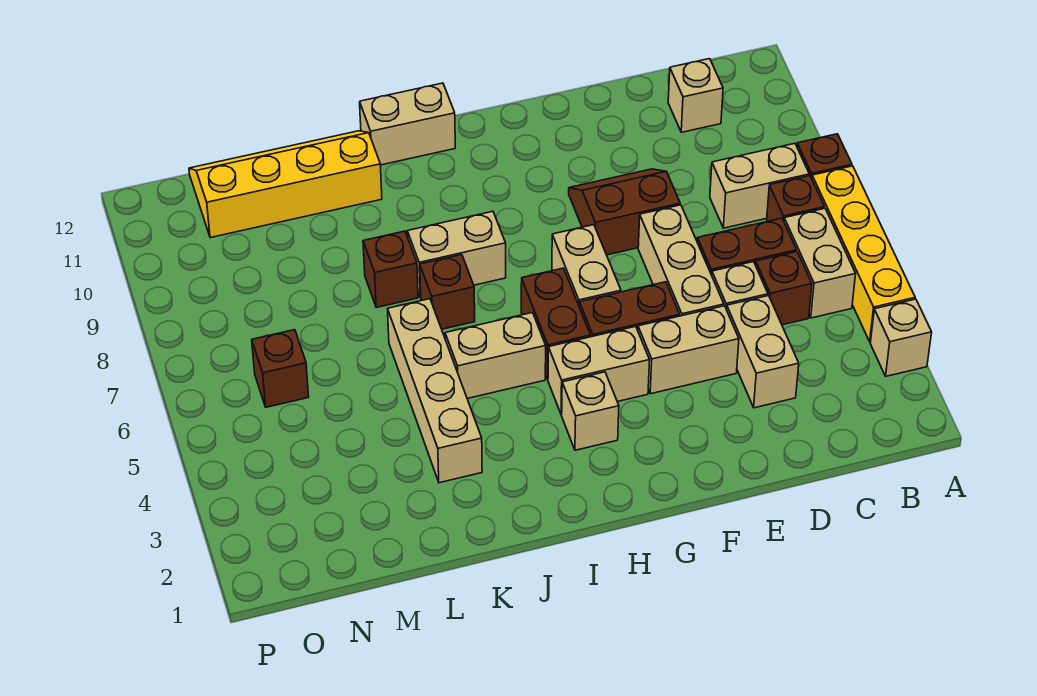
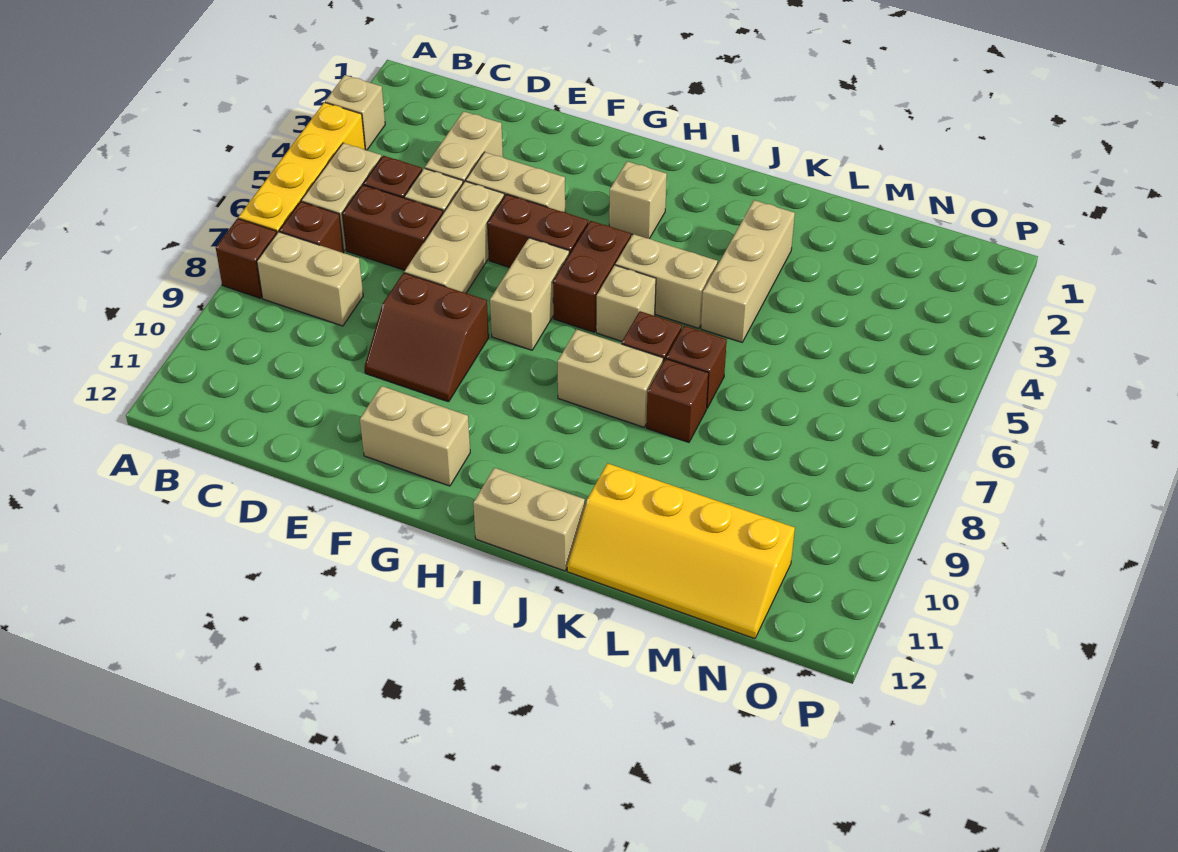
tan brick C11 level 1 -> tan brick I6 level 1
tan brick G4:H4 level 1 -> tan brick F11:G11 level 1
tan brick K3:K6 level 1 -> tan brick K3:K5 level 1
brown brick N6 level 1 -> brown brick K7 level 1

